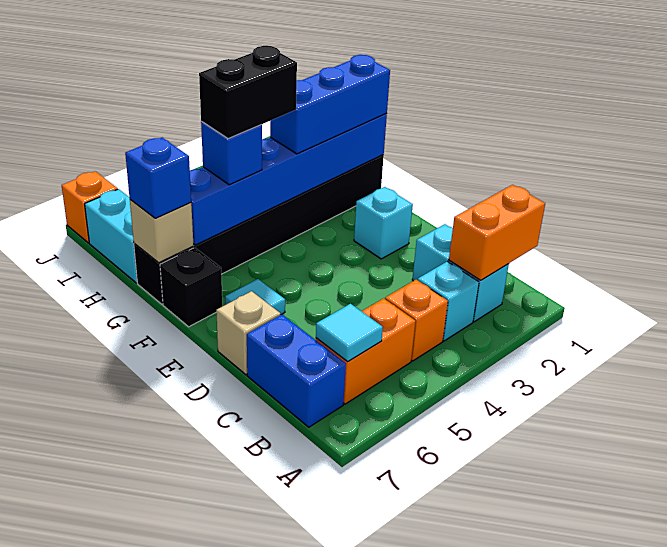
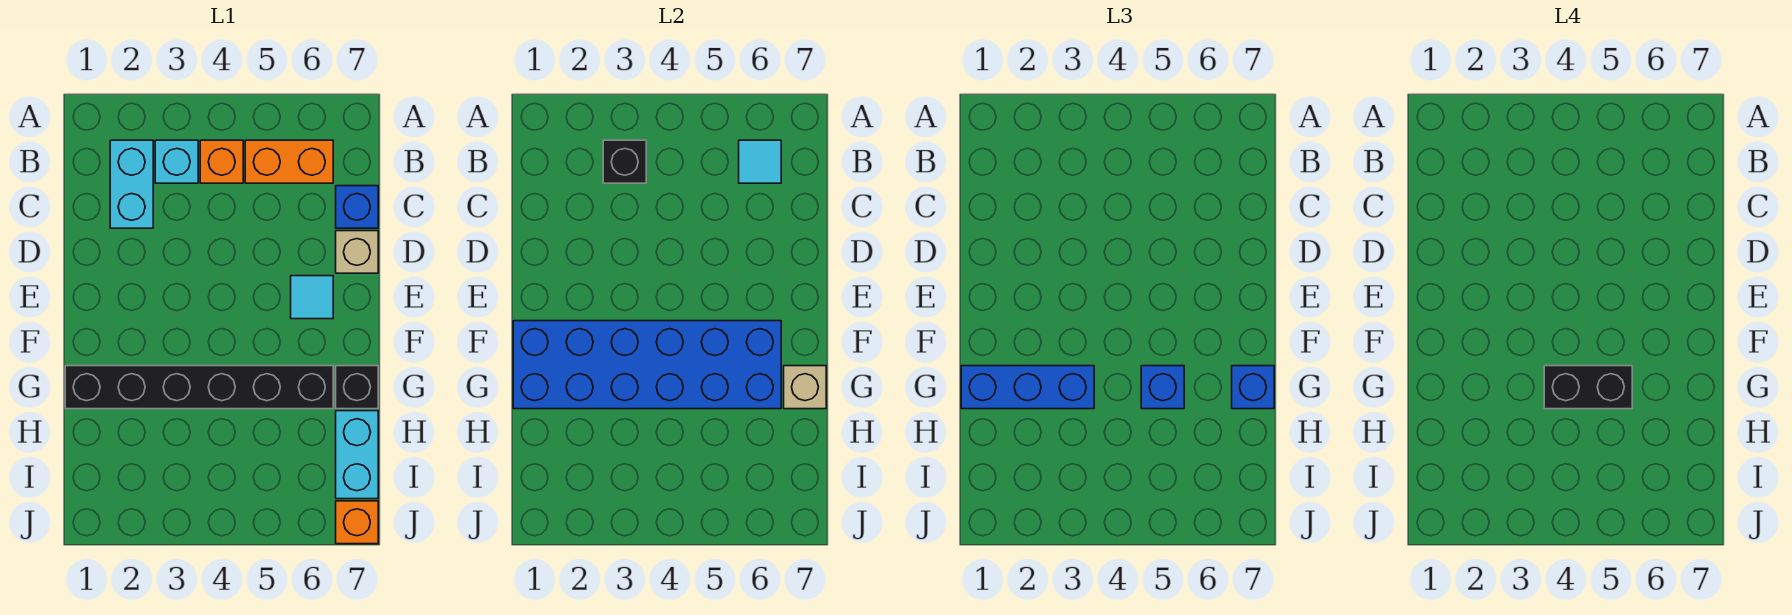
orange brick B1:B2 level 2 -> none
blue brick B7:C7 level 1 -> blue brick C7 level 1
cyan brick E2 level 1 -> none
black brick F7 level 1 -> black brick B3 level 2
blue brick G1:G6 level 2 -> blue brick F1:G6 level 2

